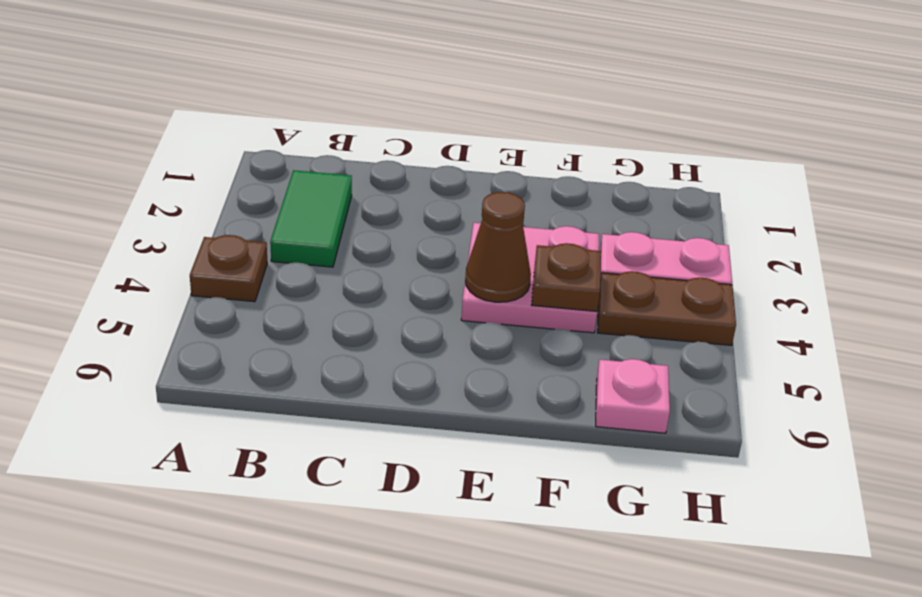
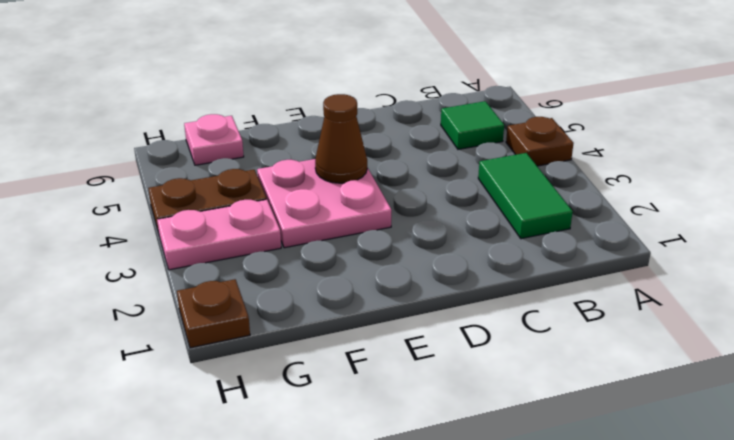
none -> green tile B5 level 1
brown plate F4 level 2 -> brown plate H1 level 1

